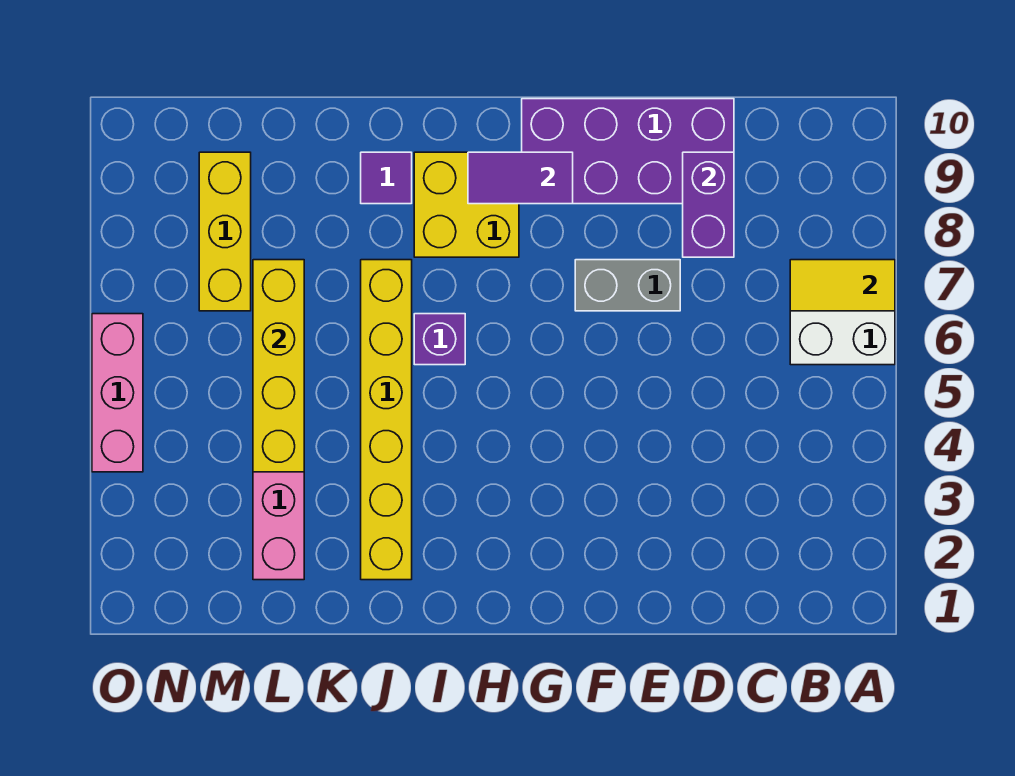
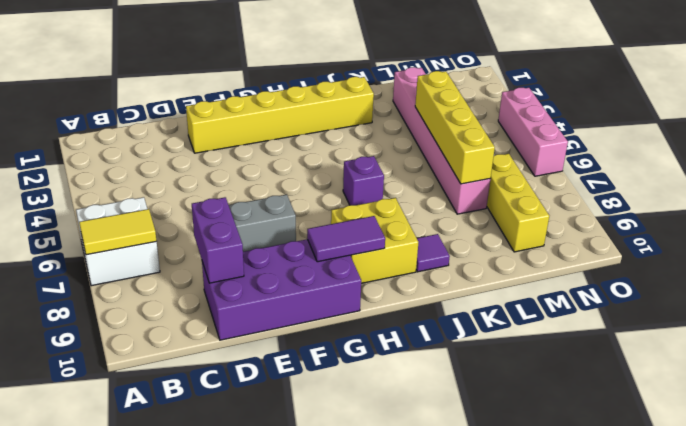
yellow brick J2:J7 level 1 -> yellow brick E2:J2 level 1

